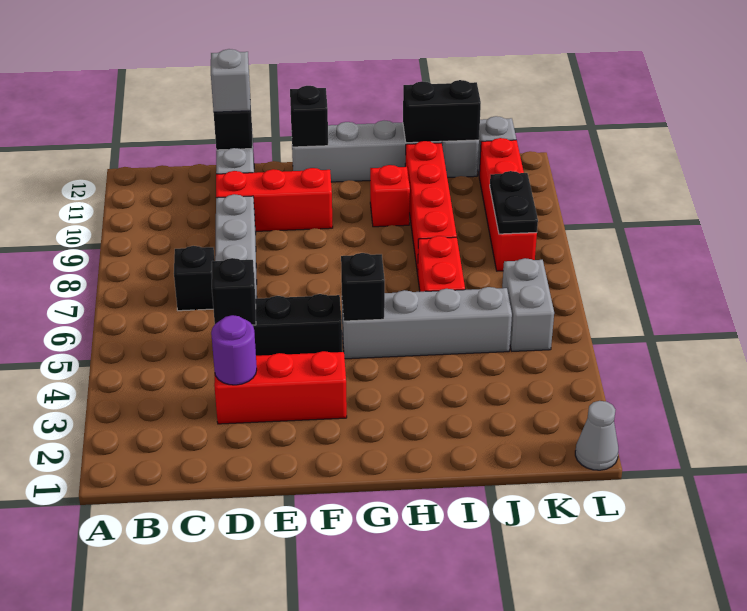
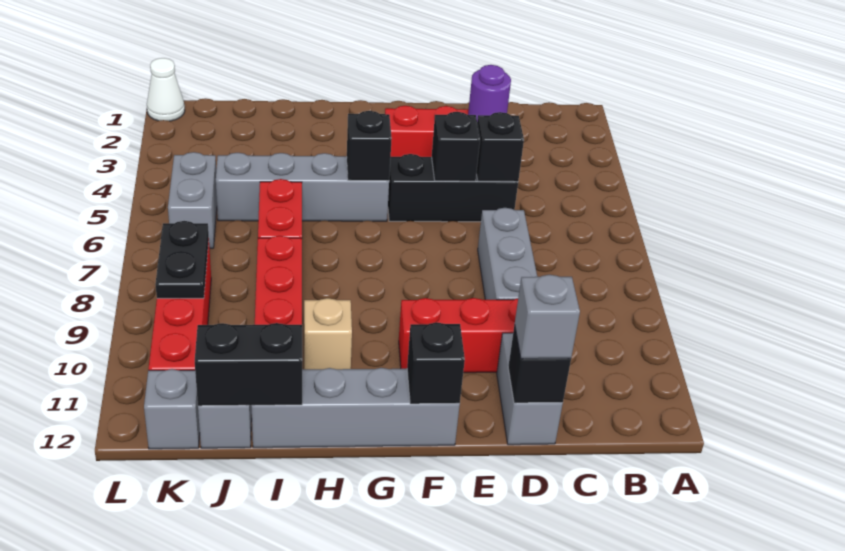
black brick C7 level 1 -> black brick E5 level 2
red brick H10 level 1 -> tan brick H10 level 1
grey cone L1 level 1 -> white cone L1 level 1

